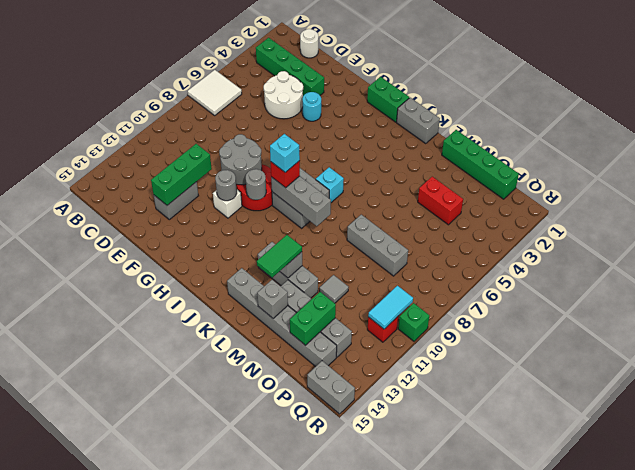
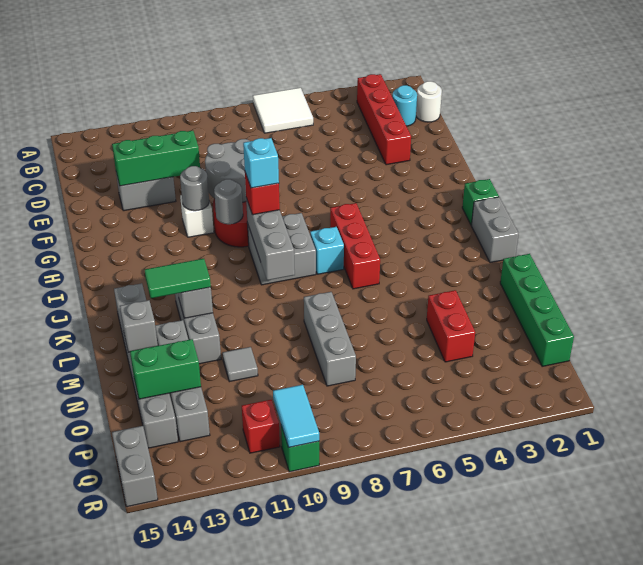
green brick B3:E3 level 1 -> red brick B3:E3 level 1
white round brick D4:E5 level 1 -> none
cyan round brick F4 level 1 -> cyan round brick C2 level 1
green brick H1:I1 level 1 -> green brick I1 level 1
none -> red brick I6:K6 level 1
cyan tile Q10:Q11 level 2 -> cyan tile Q10:R10 level 2

